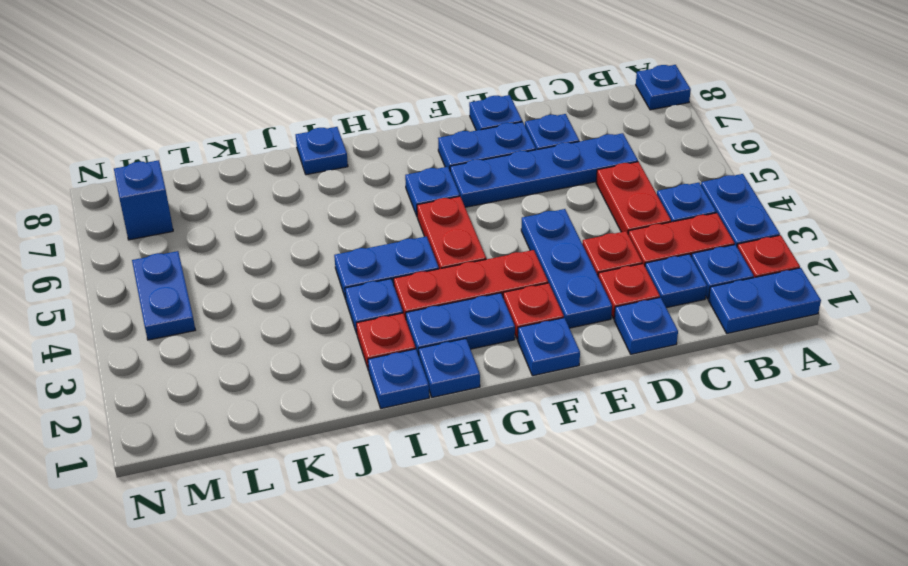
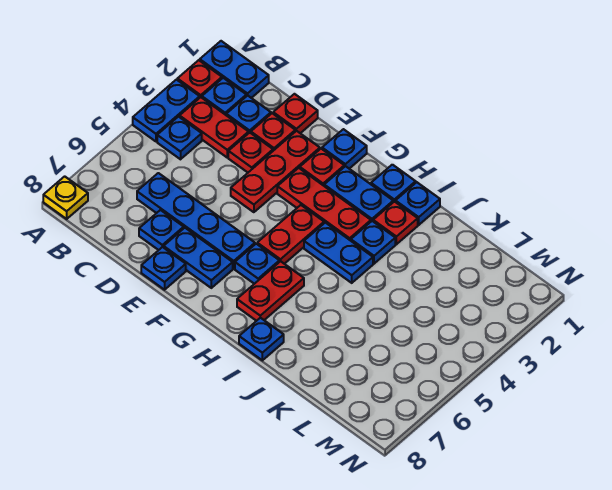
blue plate A8 level 1 -> yellow plate A8 level 1
red plate C4:C5 level 1 -> red plate H6:H7 level 1
blue plate D1 level 1 -> red plate D1 level 1
blue plate E2:E4 level 1 -> red plate E2:E4 level 1
blue plate M4:M5 level 1 -> none
blue brick M7 level 1 -> none

